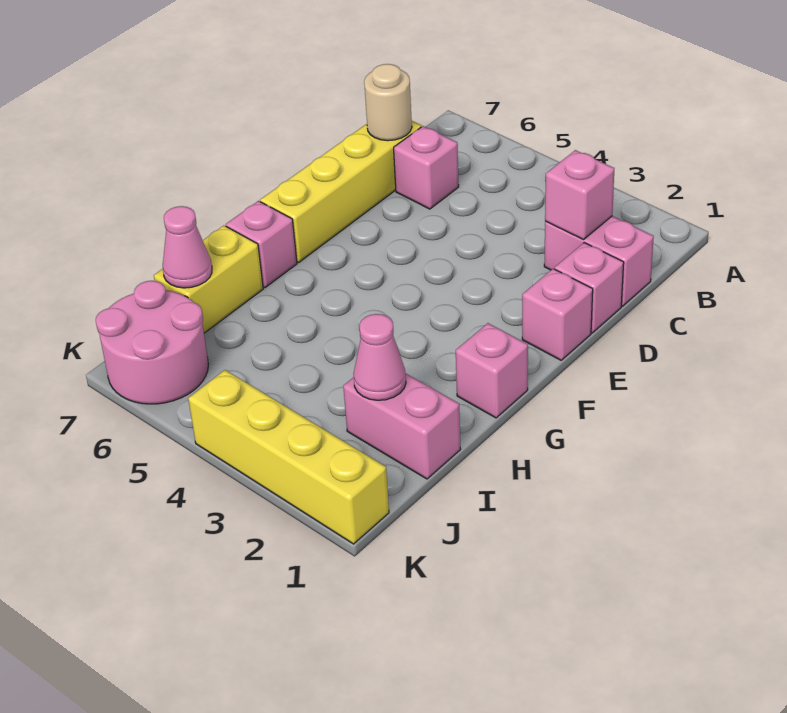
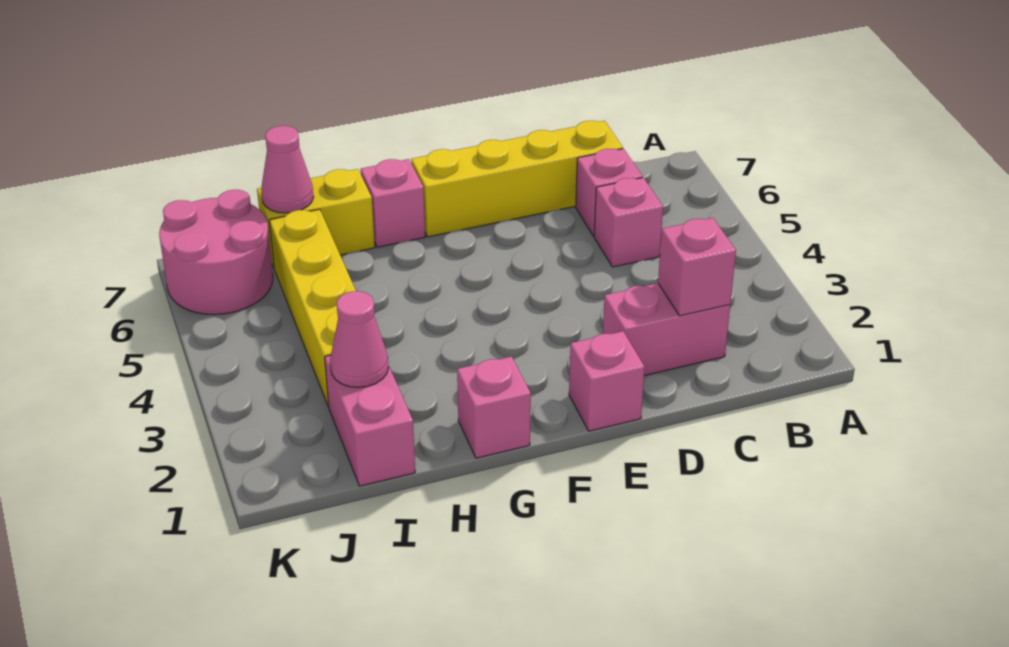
pink brick C1:C2 level 1 -> pink brick C2:D2 level 1
tan round brick C7 level 2 -> none
pink brick D1 level 1 -> pink brick C5 level 1
yellow brick K1:K4 level 1 -> yellow brick I3:I6 level 1

